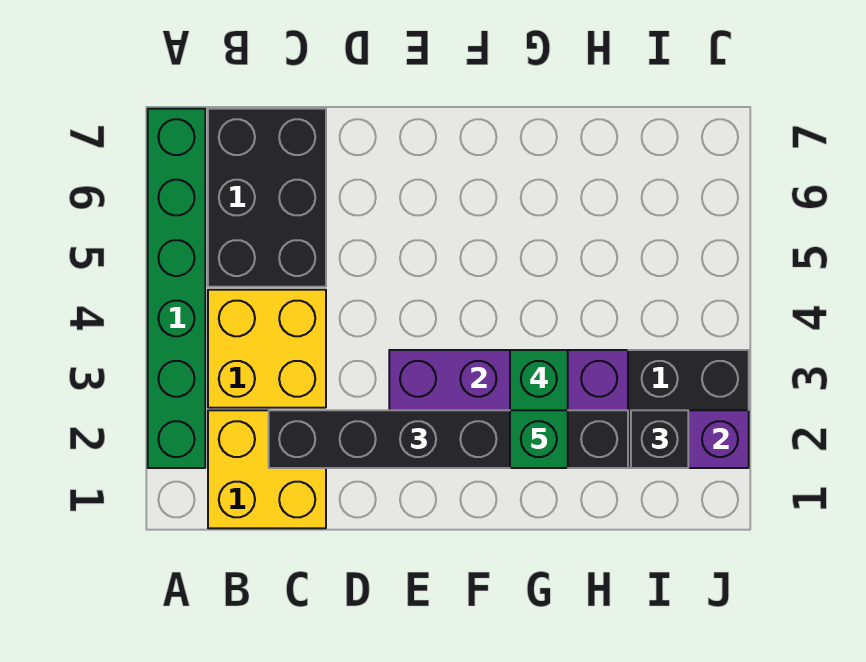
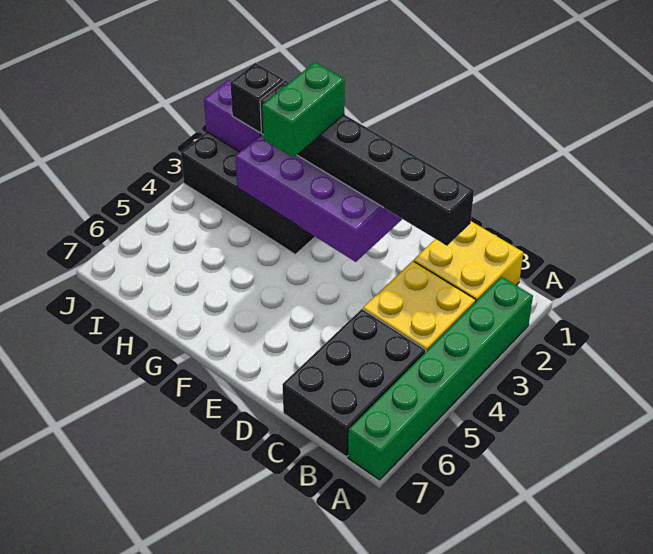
green brick G2 level 5 -> none

